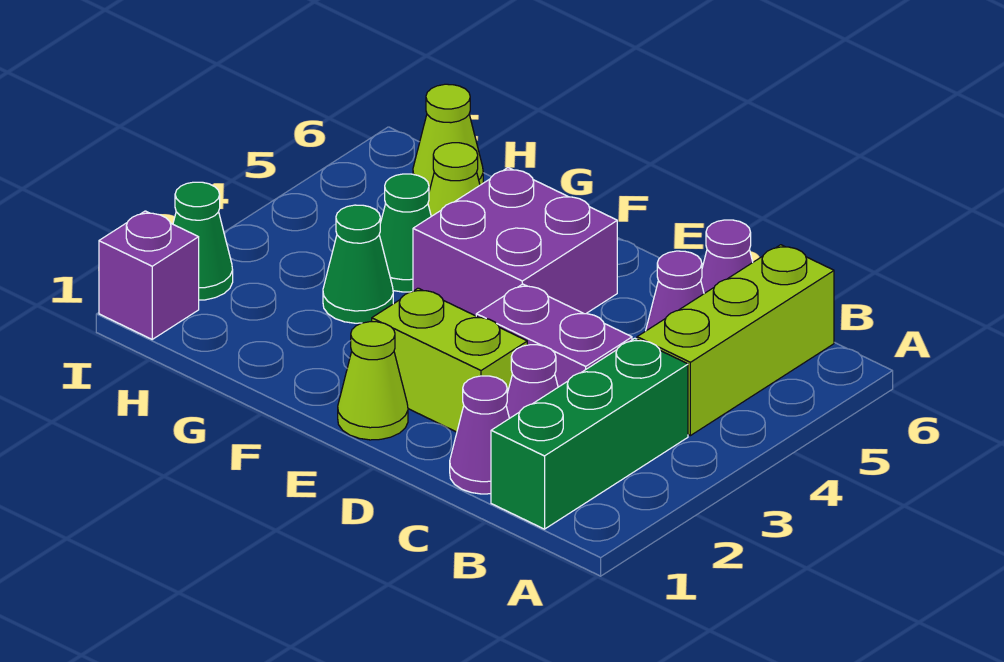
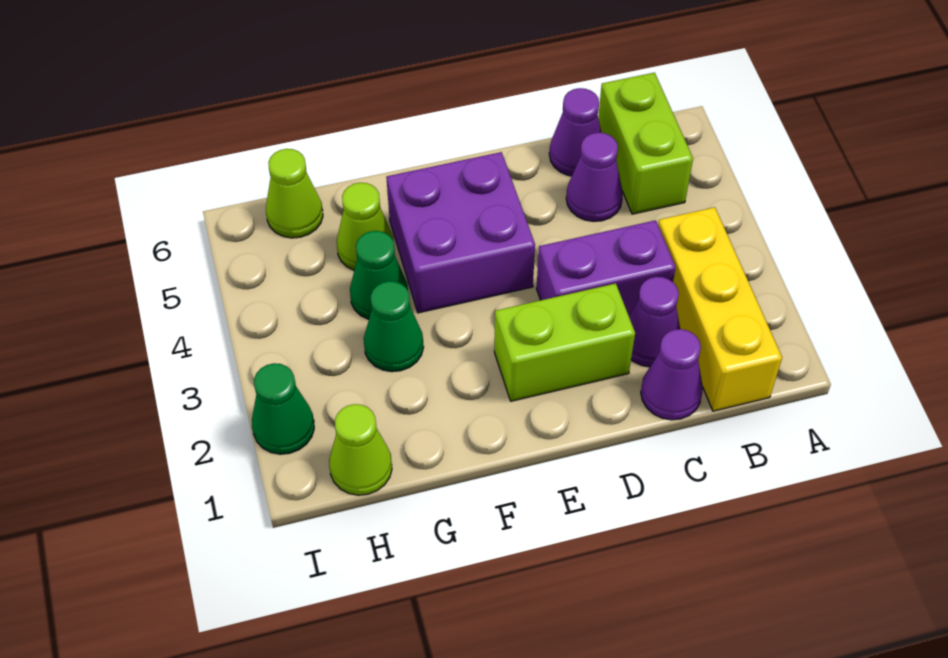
green brick B1:B3 level 1 -> yellow brick B1:B3 level 1
lime brick B4:B6 level 1 -> lime brick B5:B6 level 1
lime cone E1 level 1 -> lime cone H1 level 1
purple brick I1 level 1 -> none

